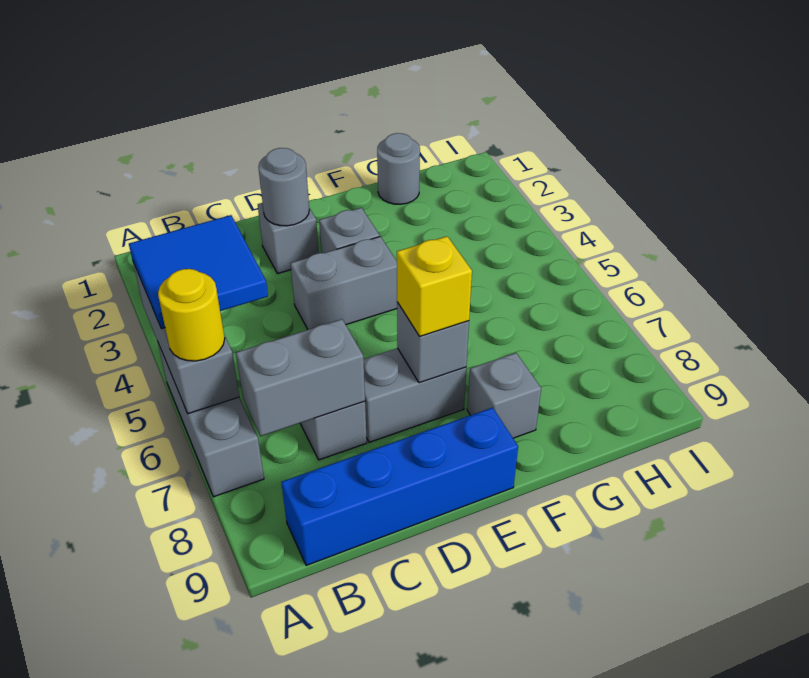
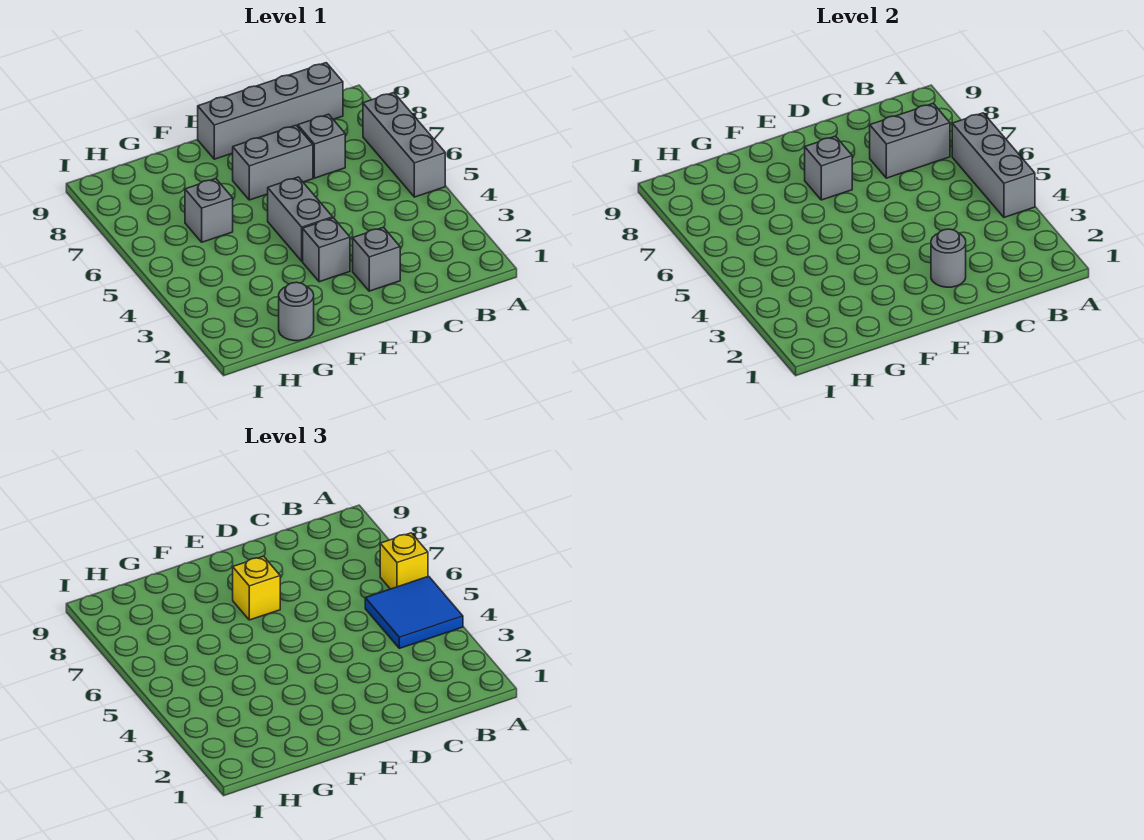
yellow round brick A6 level 3 -> yellow brick A6 level 3
blue brick B9:E9 level 1 -> grey brick B9:E9 level 1
grey brick D4:E4 level 1 -> grey brick E4:E5 level 1
grey brick F8 level 1 -> grey brick G6 level 1

